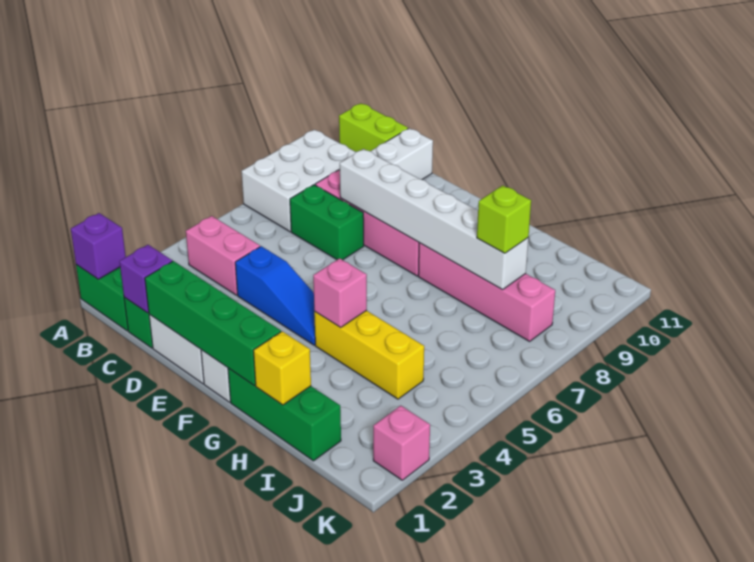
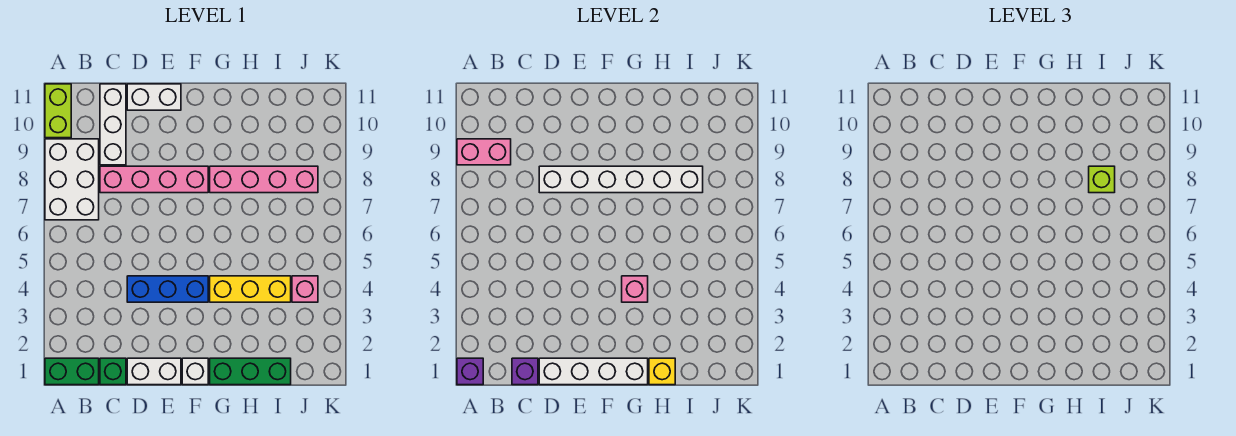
lime brick A11:B11 level 1 -> lime brick A10:A11 level 1
pink brick B4:C4 level 1 -> pink brick A9:B9 level 2
green brick C7:D7 level 1 -> none
green brick D1:G1 level 2 -> white brick D1:G1 level 2
blue slope D4:F4 level 1 top D -> blue brick D4:F4 level 1
none -> white brick D11:E11 level 1
pink brick K2 level 1 -> pink brick J4 level 1

